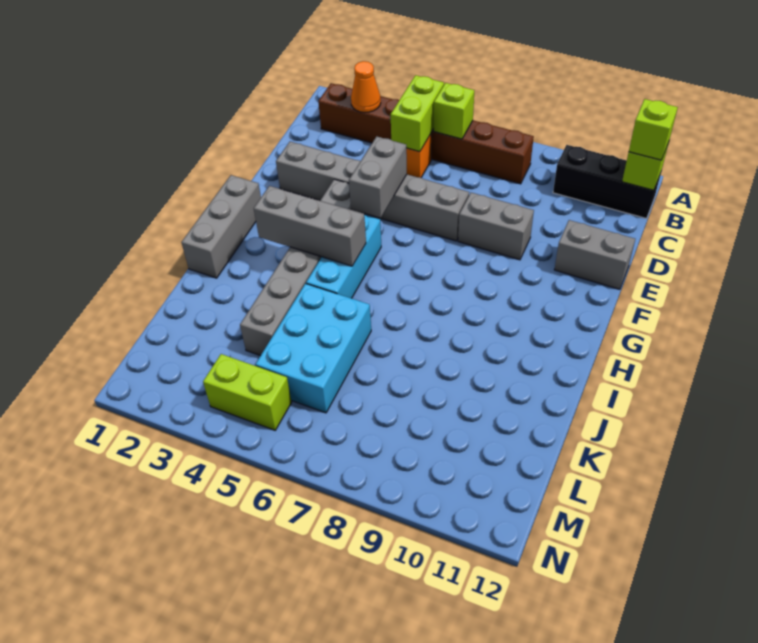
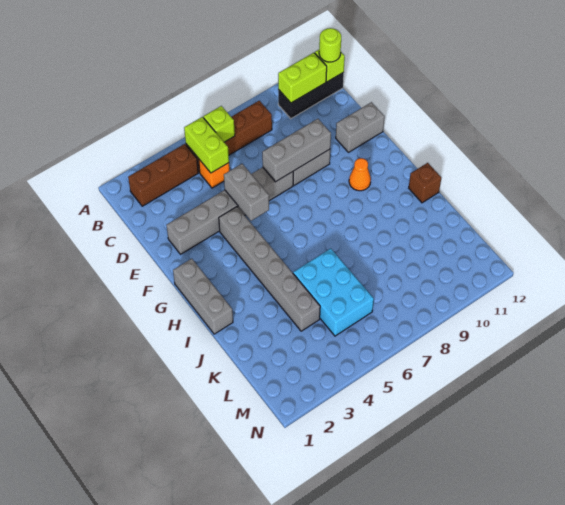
orange cone B3 level 2 -> orange cone G10 level 1
lime brick B12 level 3 -> lime round brick B12 level 3
cyan brick G5:I5 level 1 -> none
grey brick H3:H5 level 2 -> grey brick E7:E9 level 2
none -> brown brick I12 level 1
lime brick M4:M5 level 1 -> lime brick B10:B11 level 2

